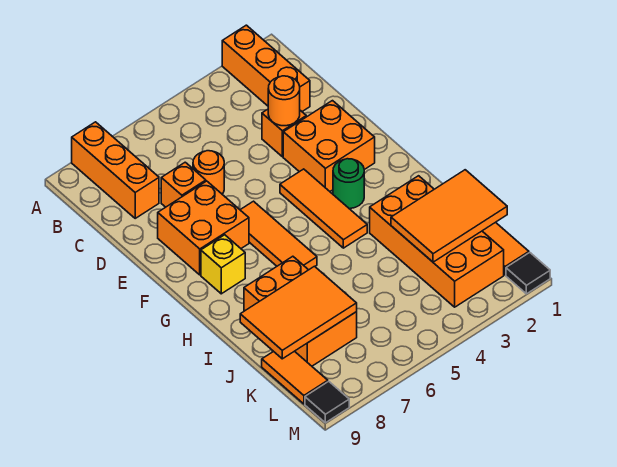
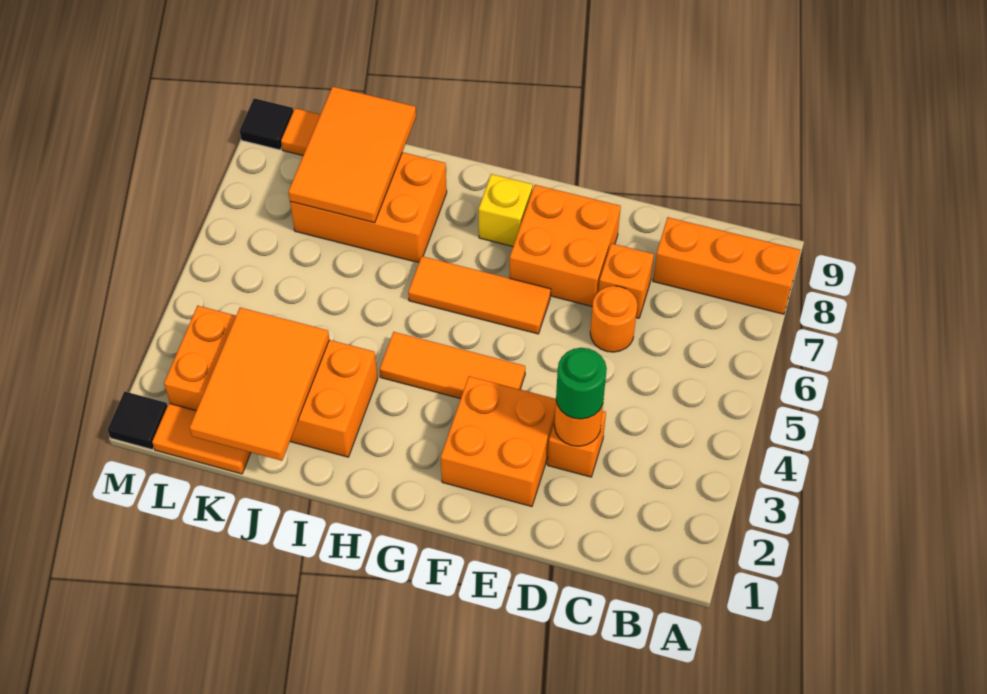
orange brick A2:C2 level 1 -> none
green round brick G3 level 1 -> green round brick D3 level 3

